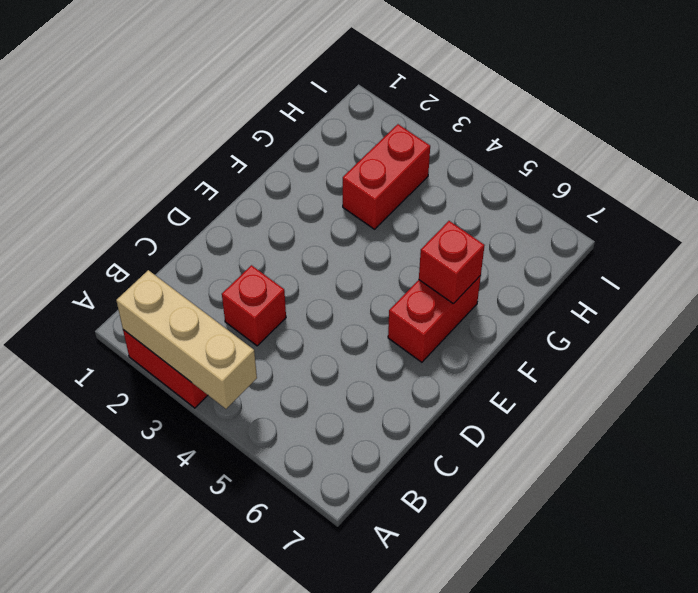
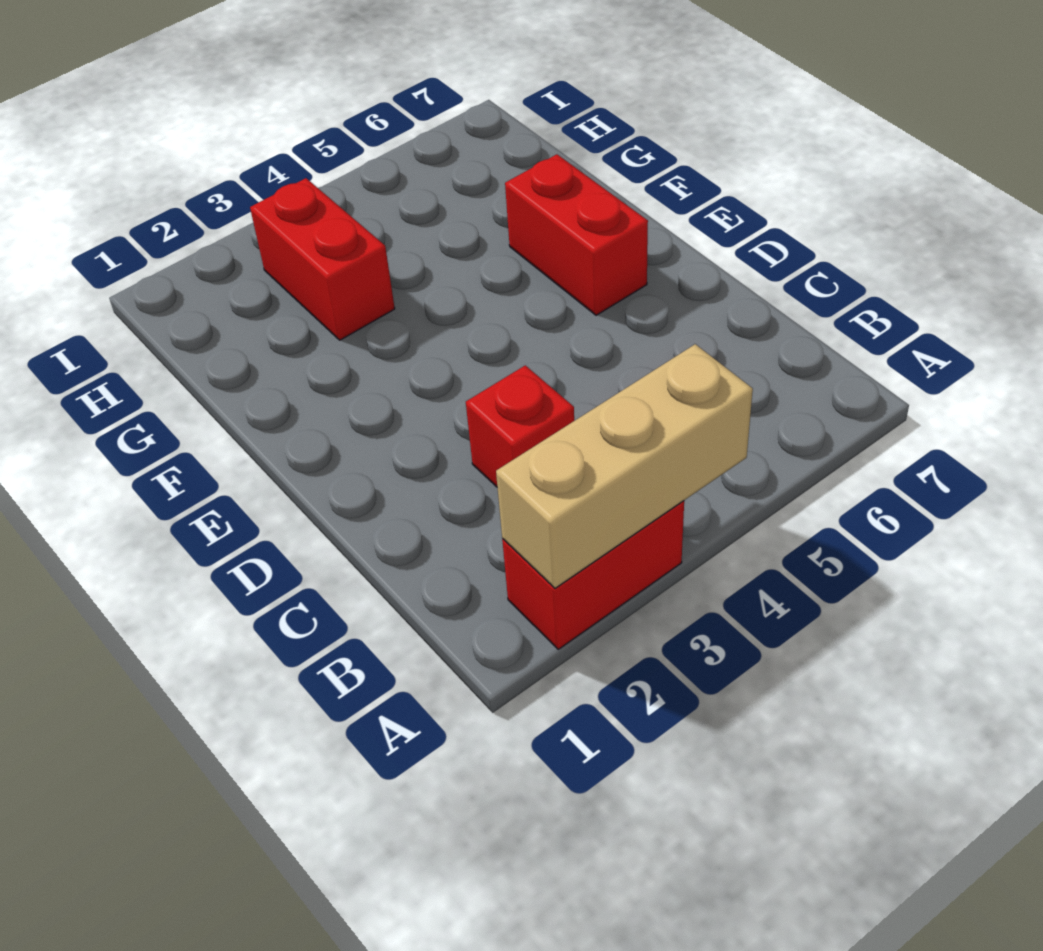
red brick F6 level 2 -> none

